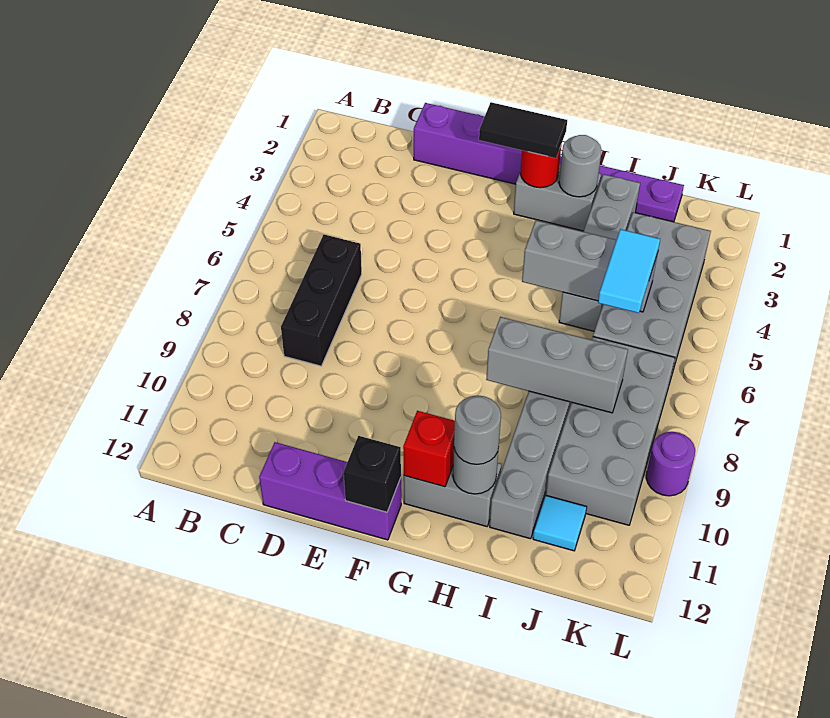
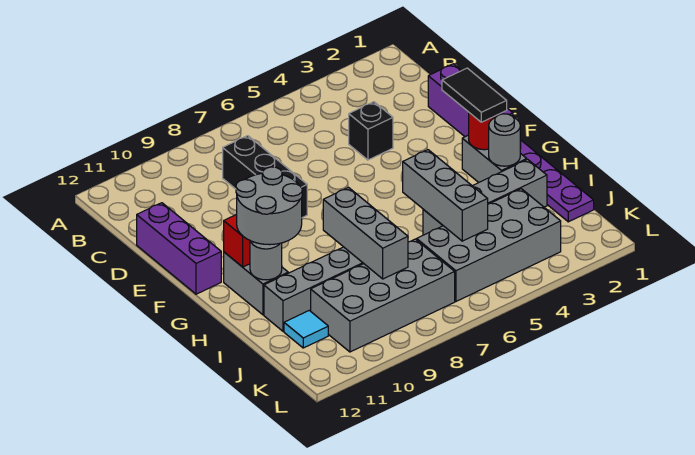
black brick C6:C8 level 1 -> black brick C8:E8 level 1
black brick F12 level 2 -> black brick D4 level 1
grey round brick H11 level 3 -> grey round brick G10:H11 level 3
cyan tile J5:J6 level 3 -> none
purple round brick L9 level 1 -> none

